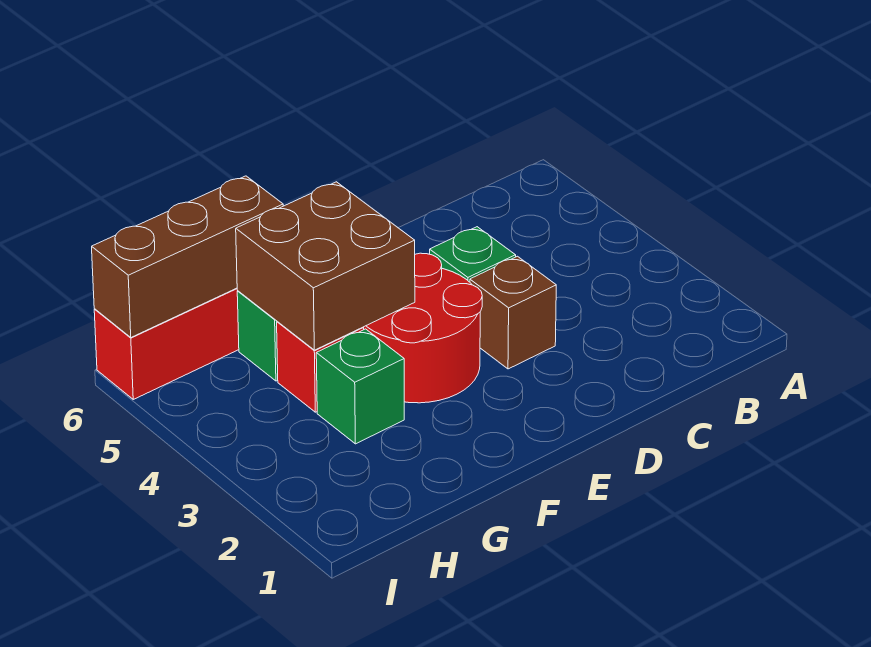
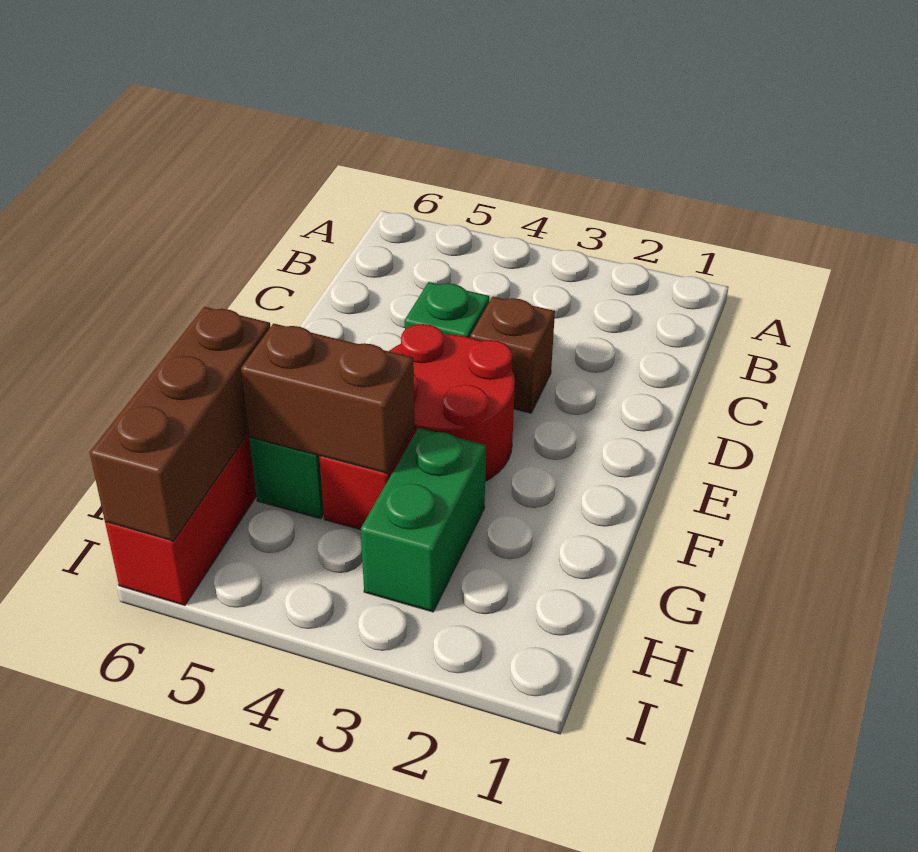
brown brick F4:G5 level 2 -> brown brick G4:G5 level 2
green brick G3 level 1 -> green brick G3:H3 level 1

